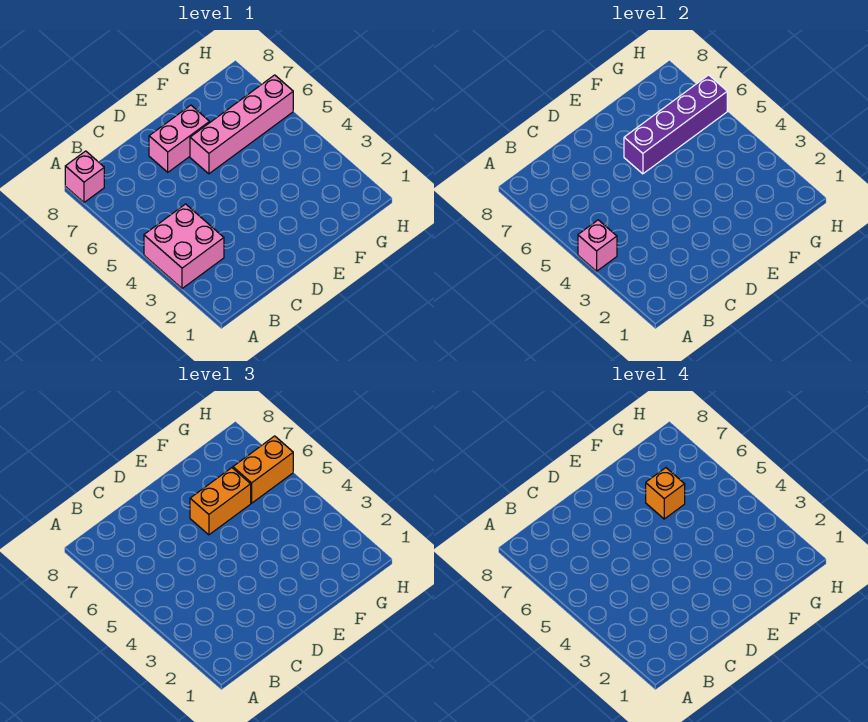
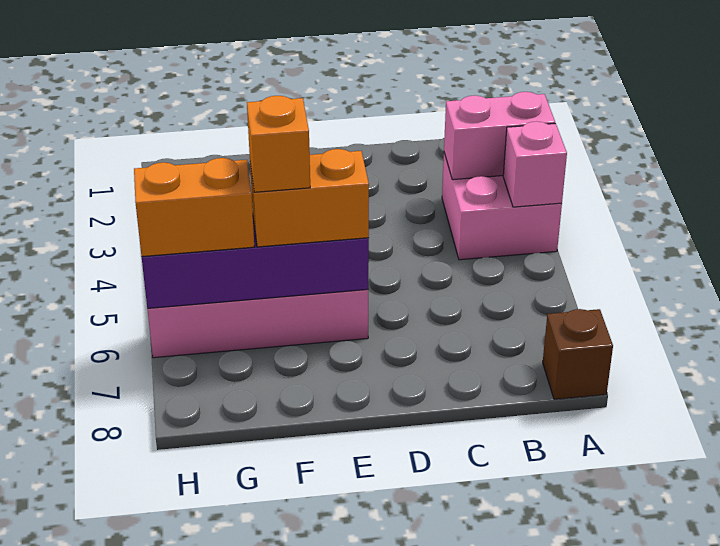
pink brick A8 level 1 -> brown brick A8 level 1
pink brick D7:E7 level 1 -> pink brick A3:B3 level 2

